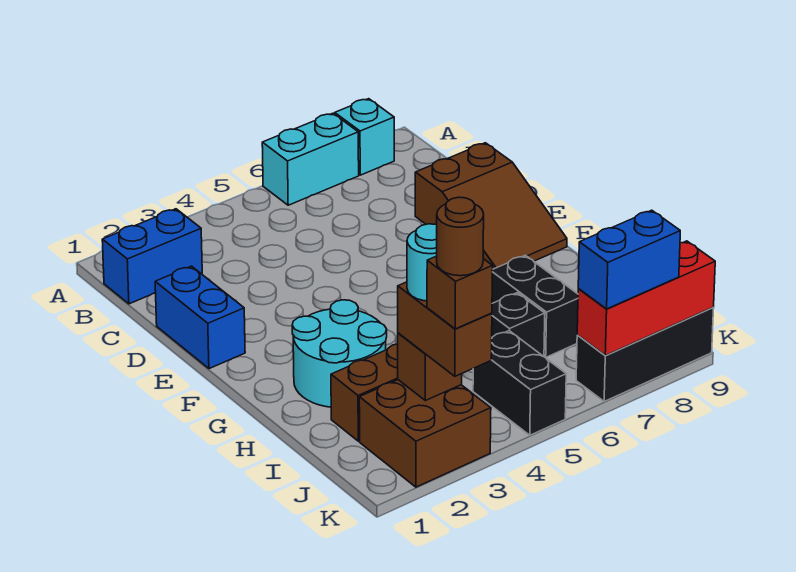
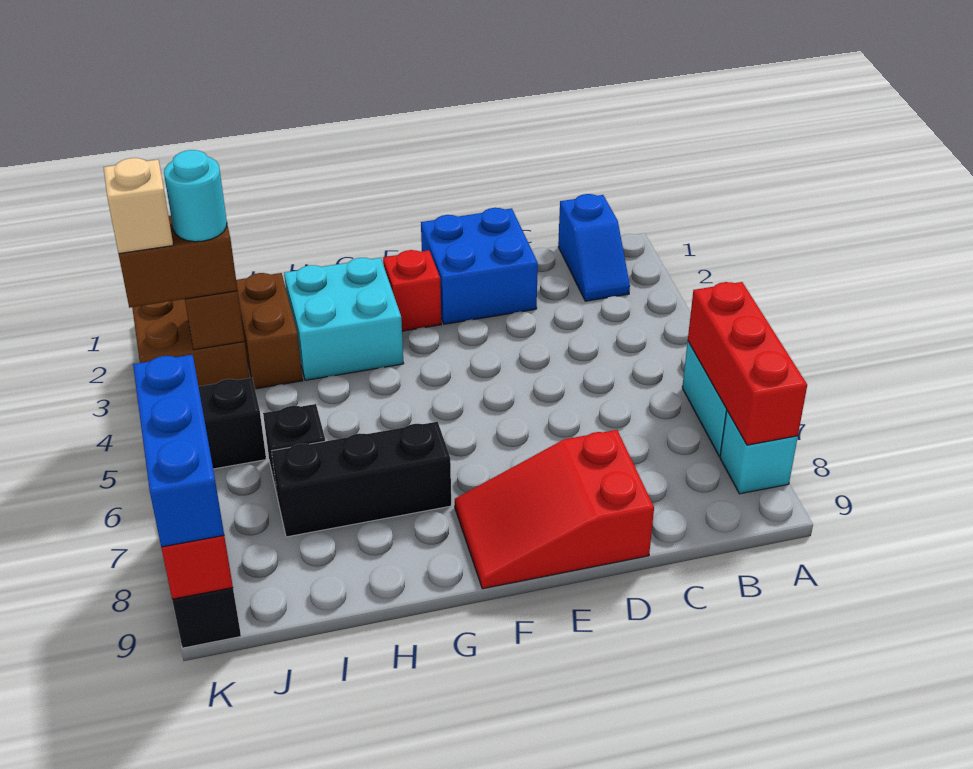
none -> red brick A6:A8 level 2
blue brick B1:B2 level 1 -> blue slope B1:B2 level 1 top 1
blue brick D1:E1 level 1 -> blue brick D1:E2 level 1
brown slope D8:F9 level 1 top D -> red slope D8:F9 level 1 top D
none -> red brick F2 level 1
cyan round brick G2:H3 level 1 -> cyan brick G2:H3 level 1
black brick H7:I7 level 1 -> black brick G7:I7 level 1
brown brick K3 level 4 -> tan brick K3 level 4
brown round brick K3 level 5 -> none
blue brick K7:K8 level 3 -> blue brick K7:K9 level 3

